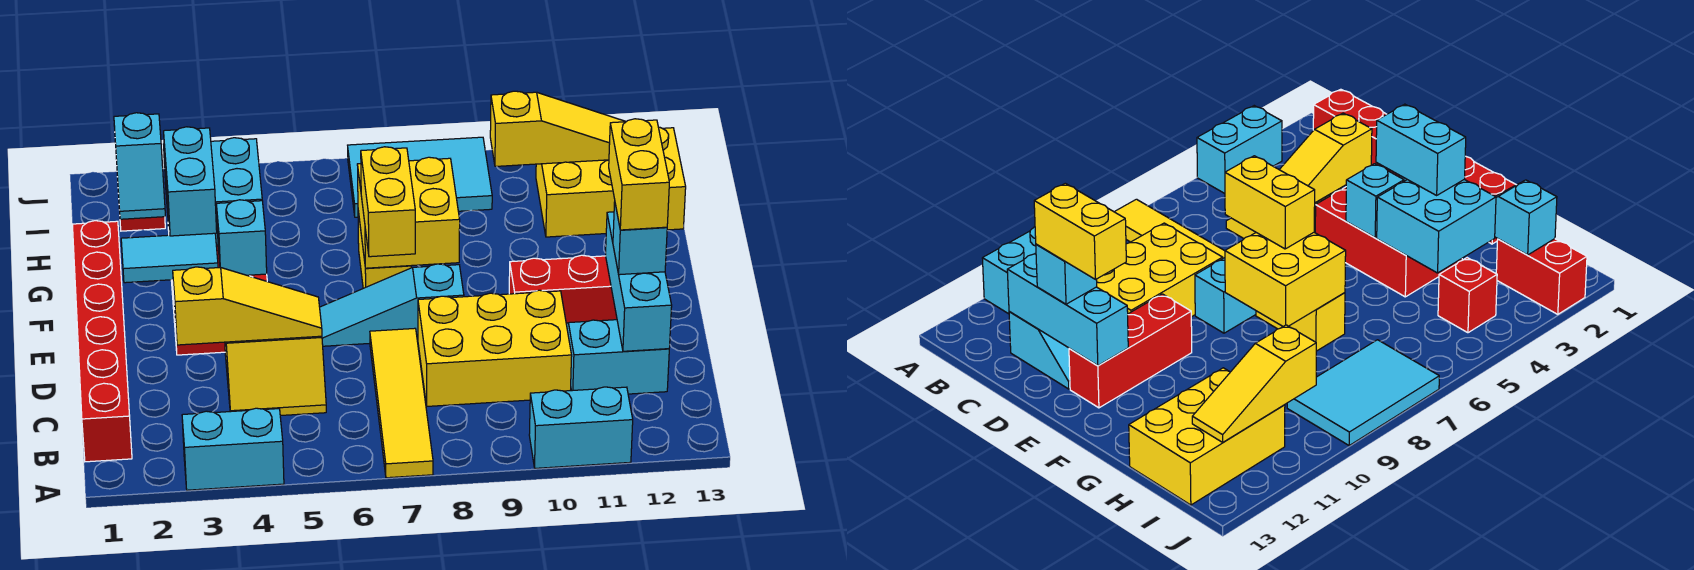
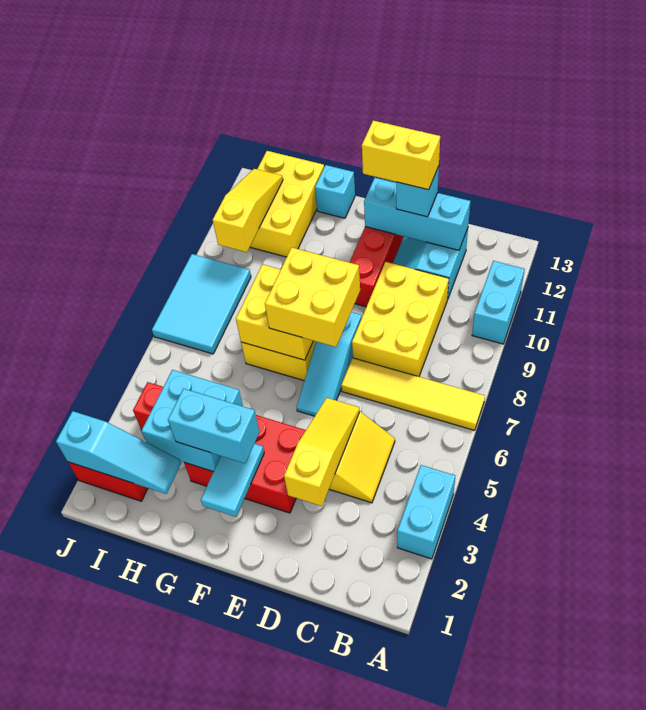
red brick B1:G1 level 1 -> none
yellow brick E7:F7 level 3 -> yellow brick E7:F8 level 3
cyan brick F4 level 2 -> cyan brick G13 level 1
cyan slope H2:I2 level 2 top I -> cyan slope H2:J2 level 2 top J

